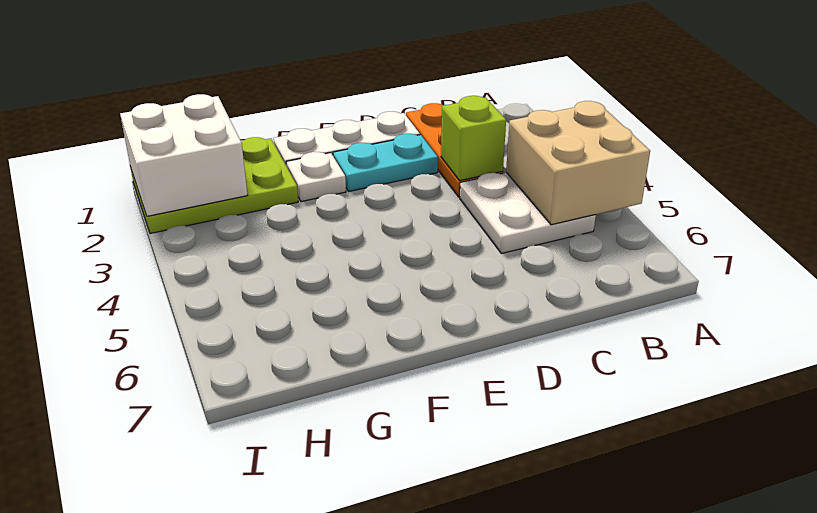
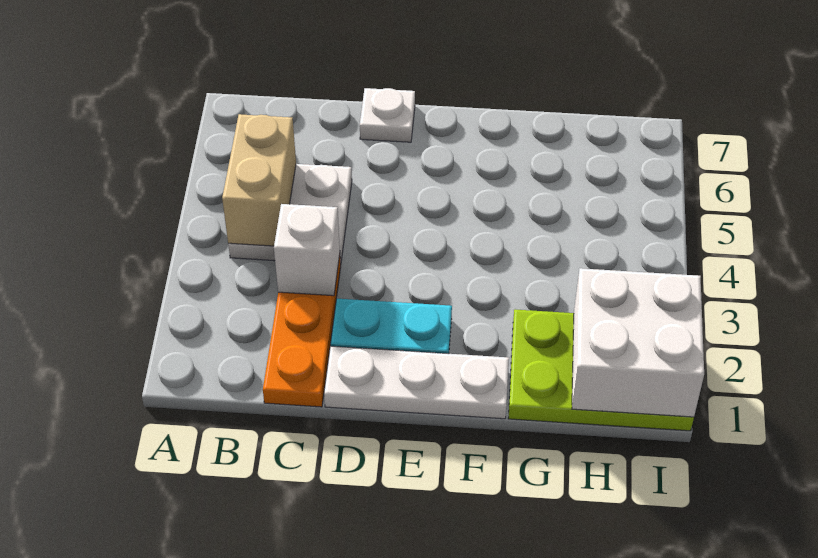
tan brick A4:B5 level 2 -> tan brick B4:B5 level 2
lime brick C3 level 2 -> white brick C3 level 2
white plate F2 level 1 -> white plate D7 level 1

